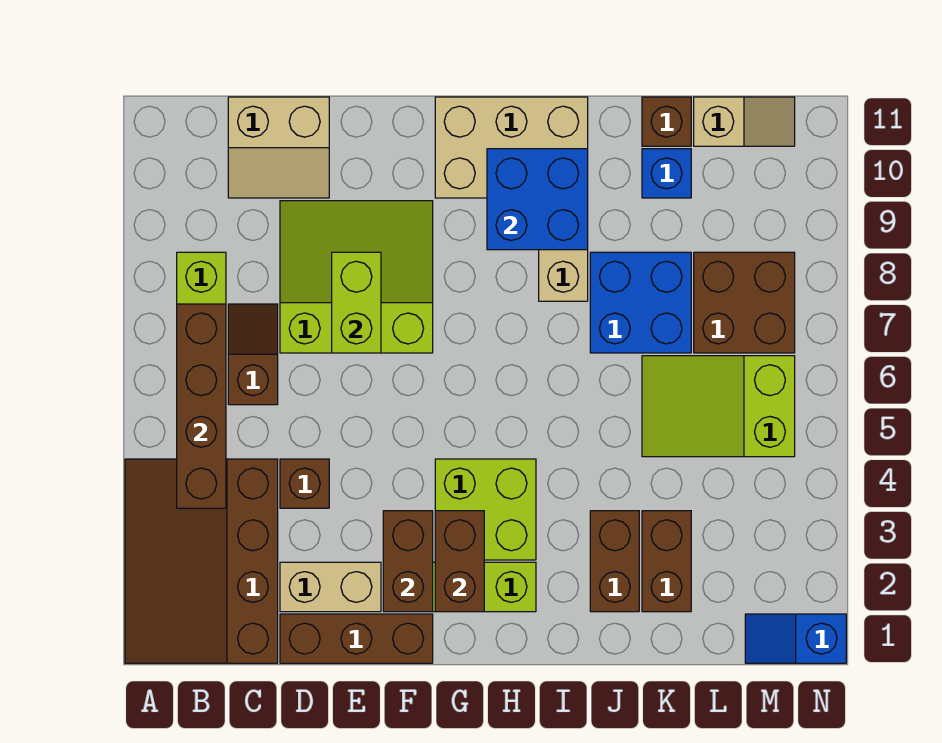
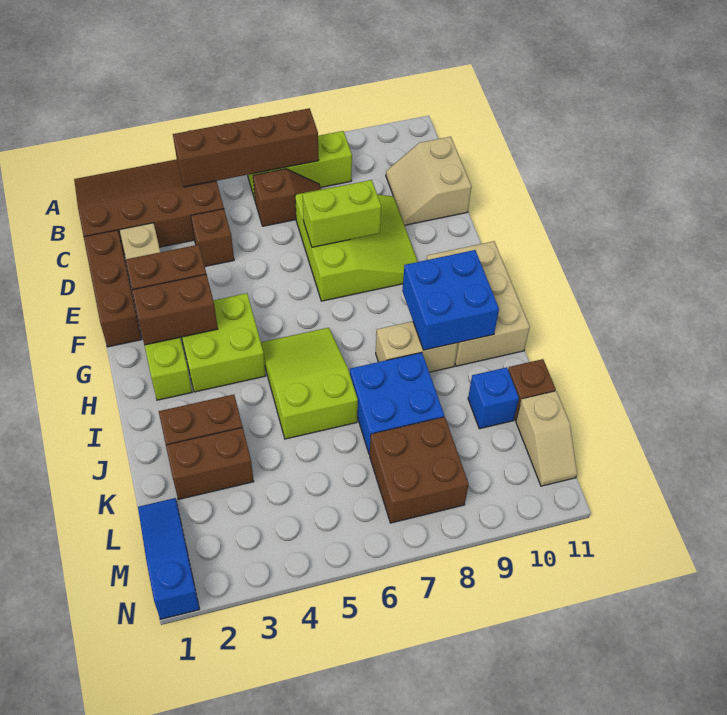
lime slope K5:M6 level 1 top M -> lime slope H5:J6 level 1 top J
blue slope M1:N1 level 1 top N -> blue slope L1:N1 level 1 top N

